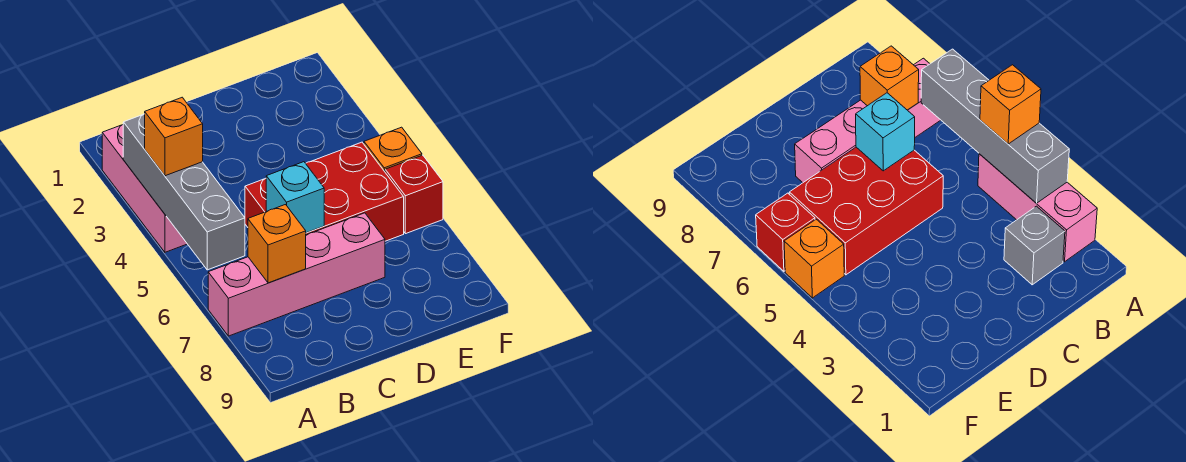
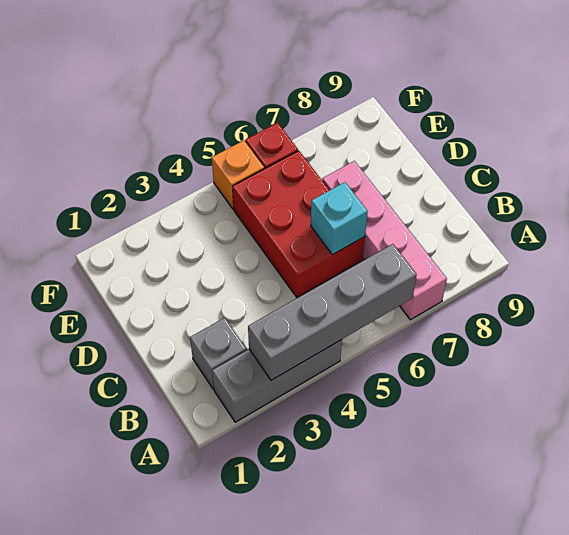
pink brick A2:A4 level 1 -> grey brick A2:A4 level 1
orange brick A4 level 3 -> none
orange brick B7 level 2 -> none

